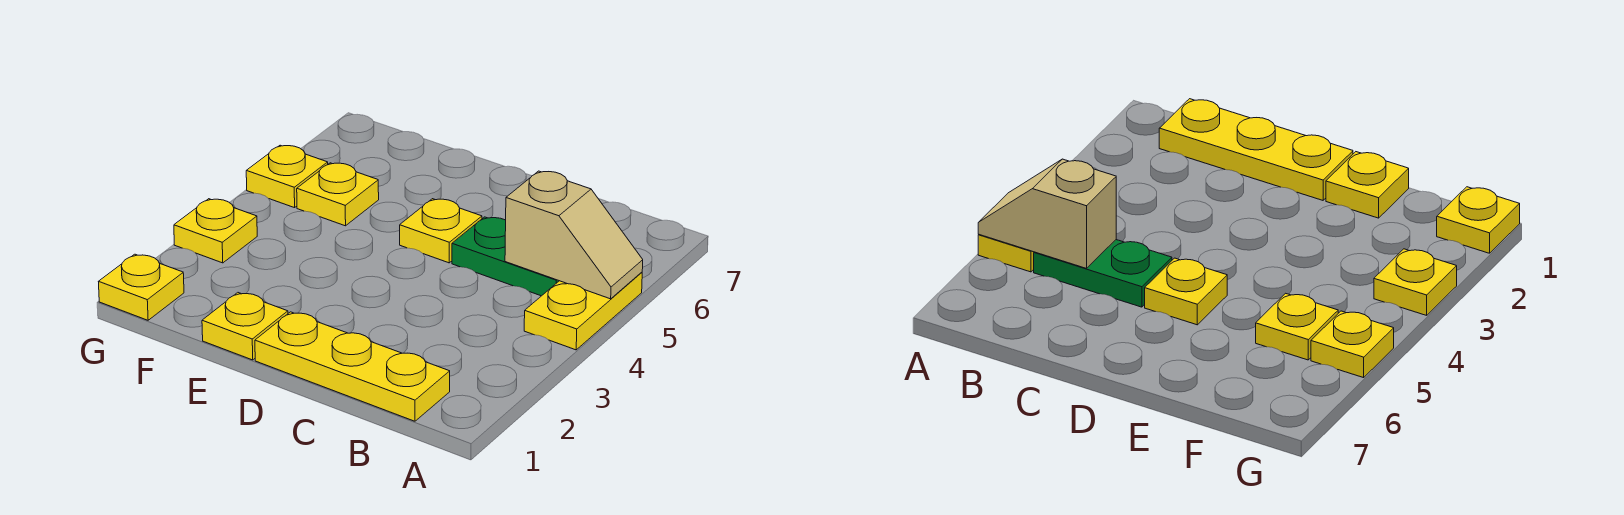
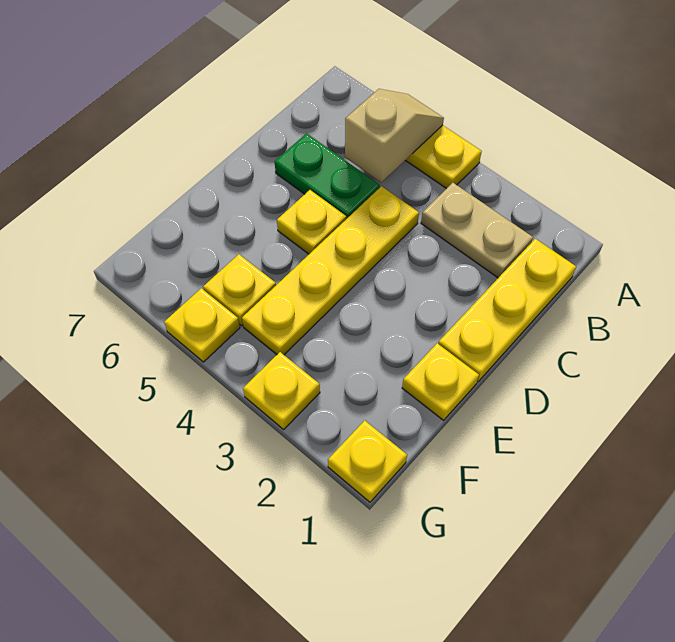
none -> tan plate B2:B3 level 1
green plate B5:C5 level 1 -> green plate C5:C6 level 1
none -> yellow plate C4:F4 level 1

